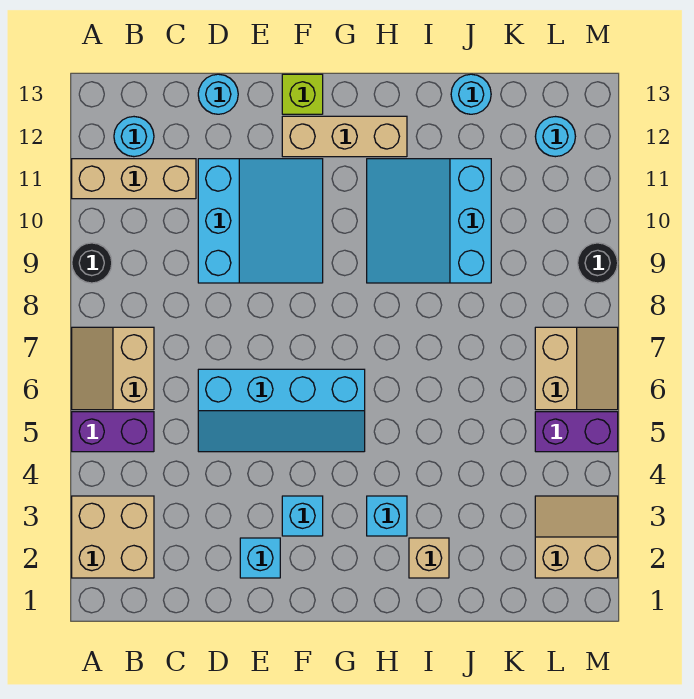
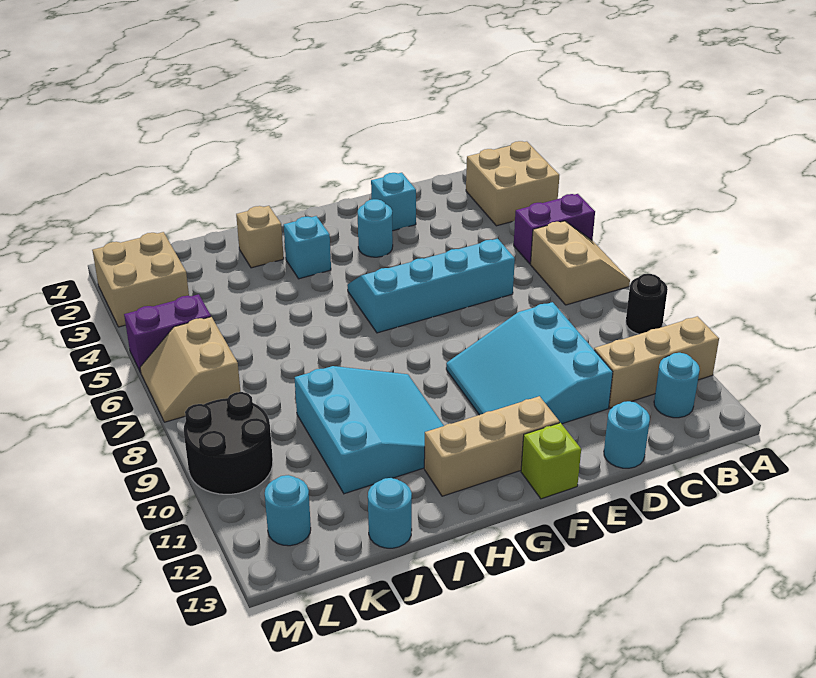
cyan brick F3 level 1 -> cyan round brick F3 level 1
tan slope L2:M3 level 1 top 2 -> tan brick L2:M3 level 1
black round brick M9 level 1 -> black round brick L9:M10 level 1

